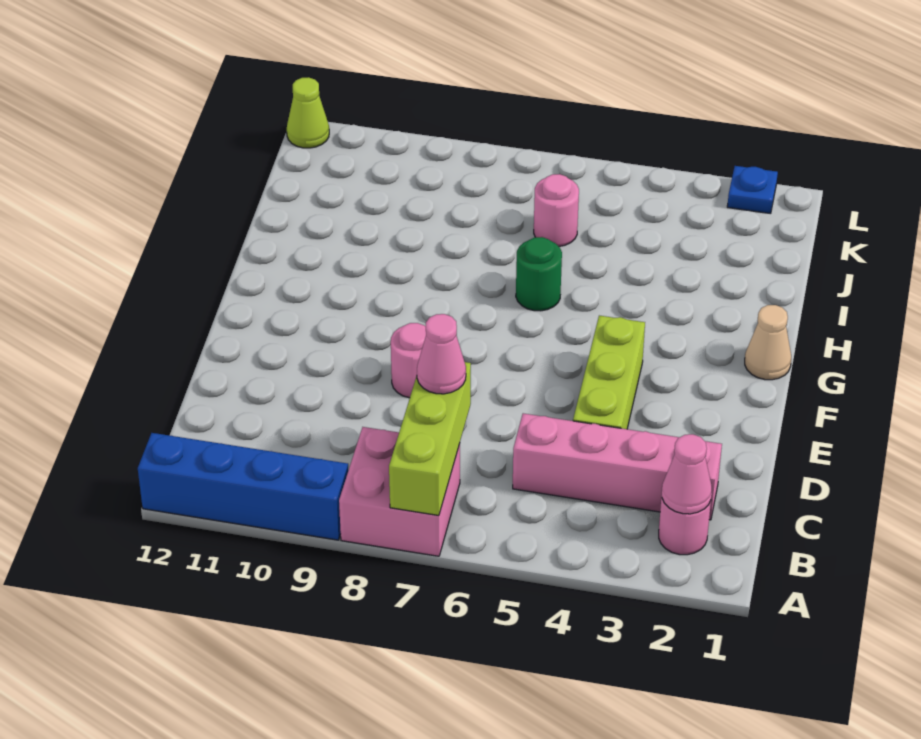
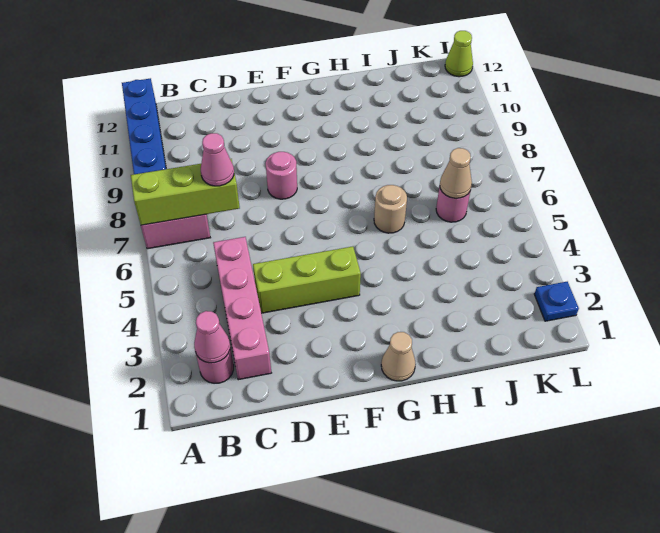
green round brick H6 level 1 -> tan round brick H6 level 1
none -> tan cone J6 level 2

